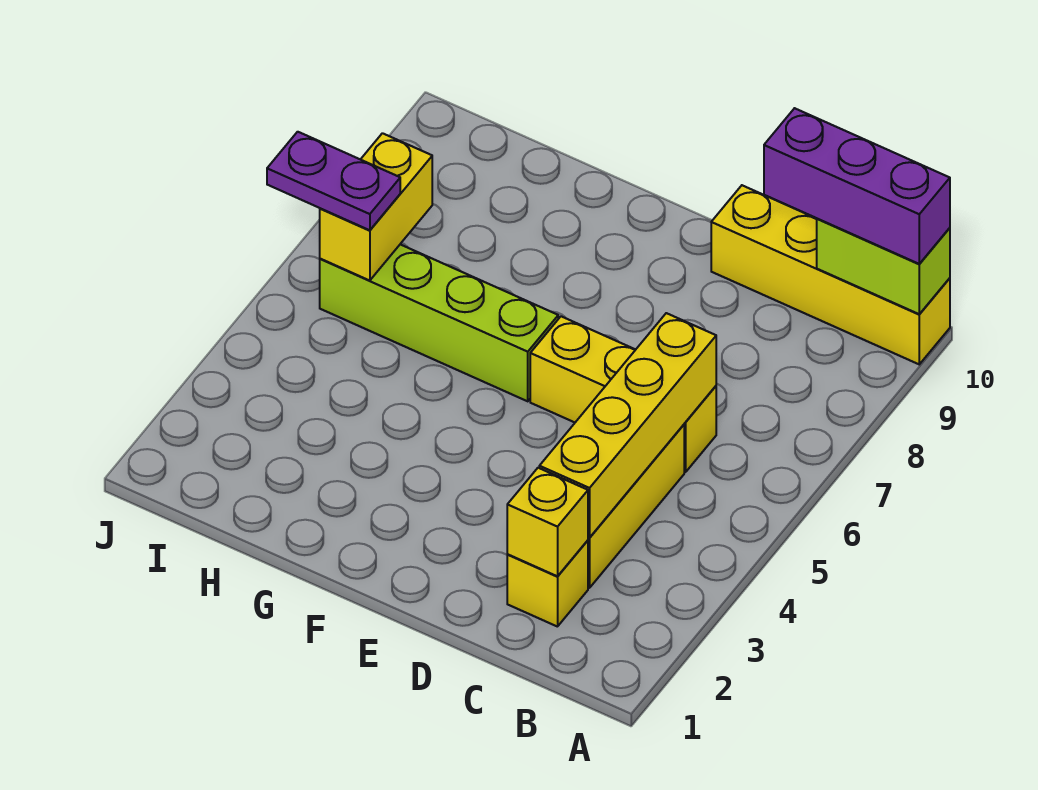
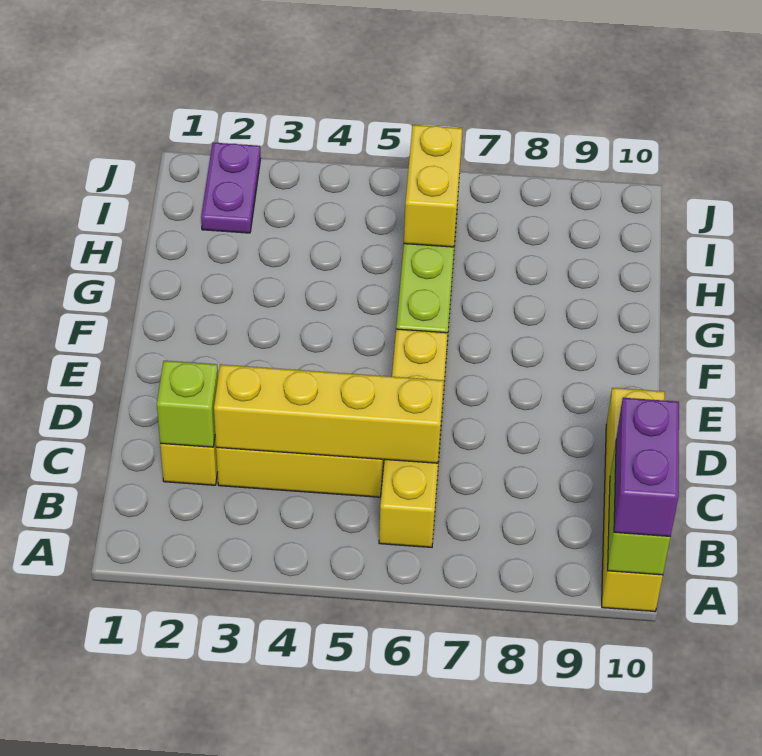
purple brick A10:C10 level 3 -> purple brick A10:B10 level 3
yellow brick C2 level 2 -> lime brick C2 level 2
yellow brick C6:E6 level 1 -> yellow brick B6:E6 level 1
yellow brick I6:I7 level 2 -> yellow brick H6:I6 level 2
purple plate I6:J6 level 3 -> purple plate I2:J2 level 1

